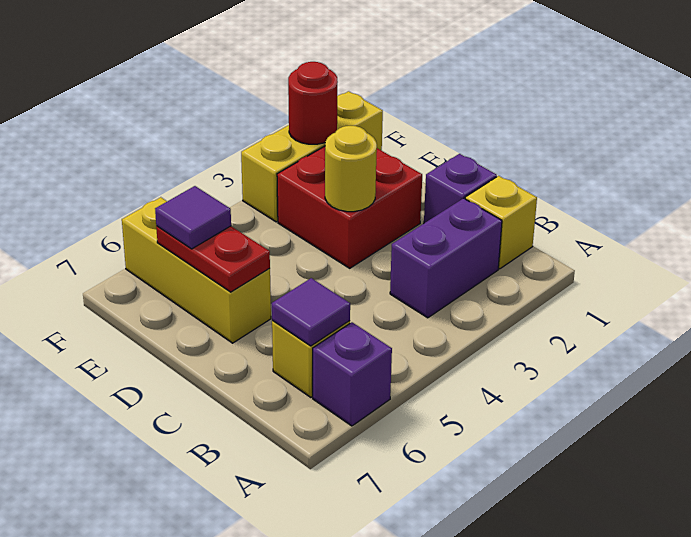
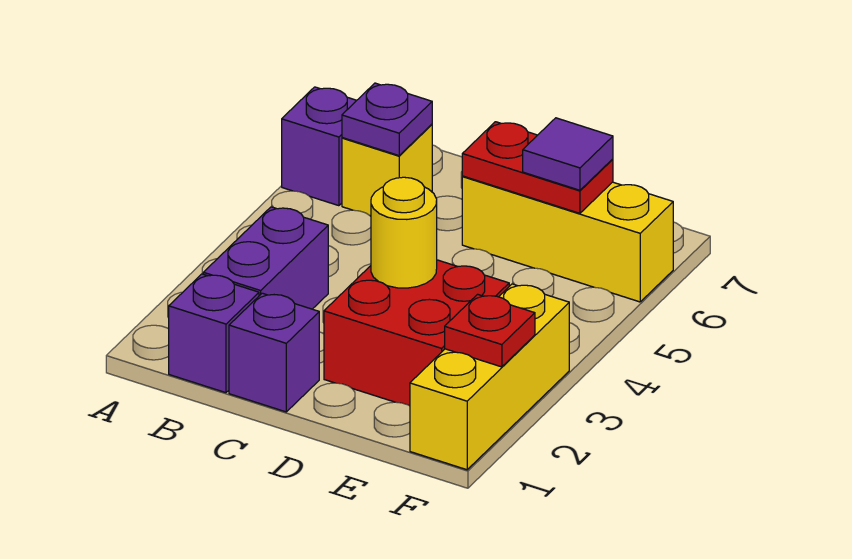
yellow brick B1 level 1 -> purple brick B1 level 1
purple tile B6 level 2 -> purple plate B6 level 2
red round brick F2 level 2 -> red plate F2 level 2

